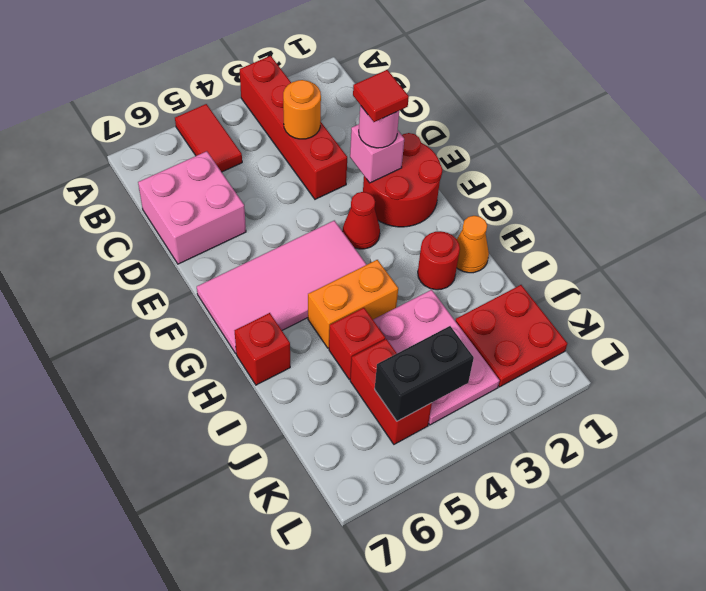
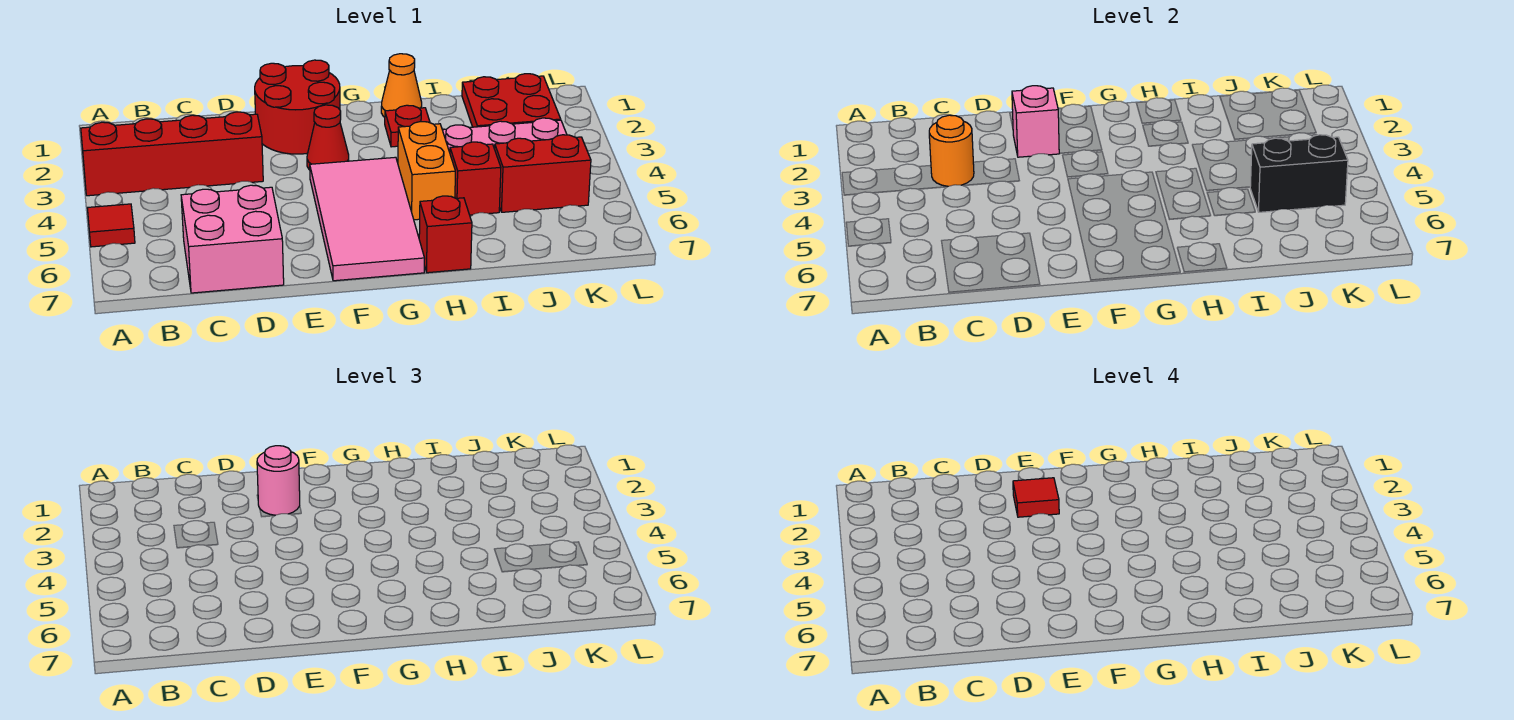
red tile A5:B5 level 1 -> red tile A5 level 1
red round brick H2 level 1 -> red plate H2 level 1
black brick K4:K5 level 2 -> black brick J5:K5 level 2

